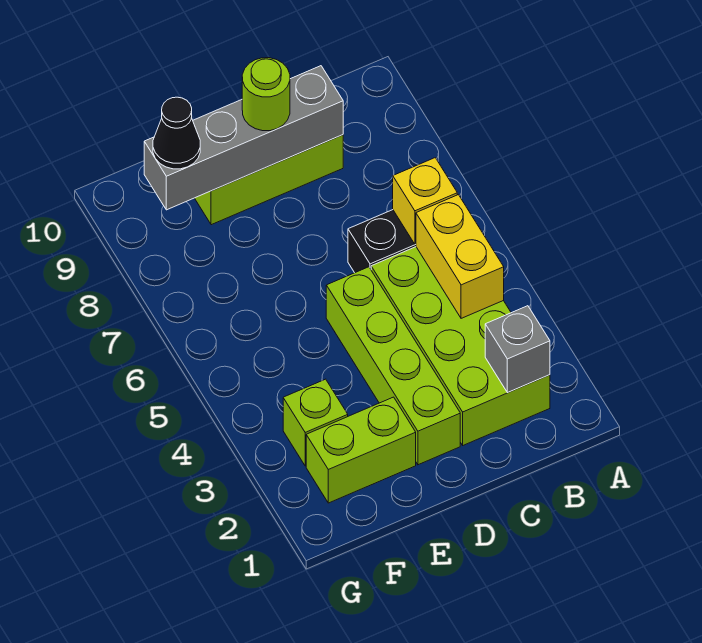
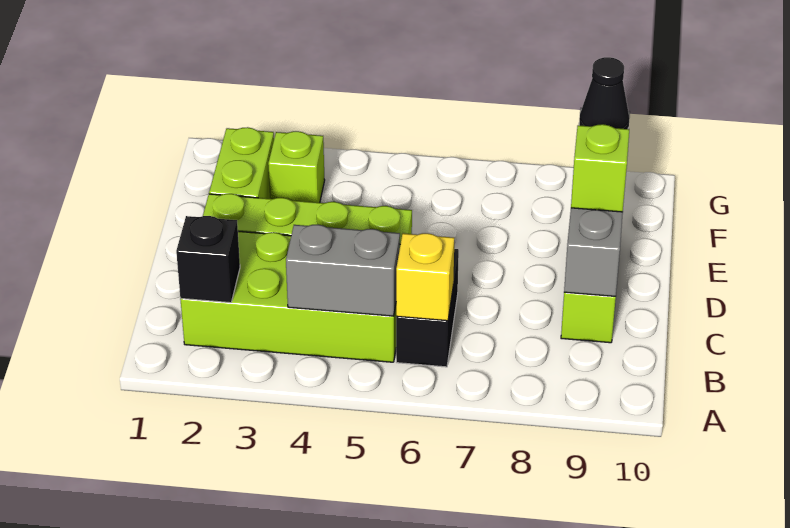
grey brick B2 level 2 -> black brick B2 level 2
yellow brick B4:B5 level 2 -> grey brick B4:B5 level 2
lime round brick D9 level 3 -> lime brick D9 level 3

